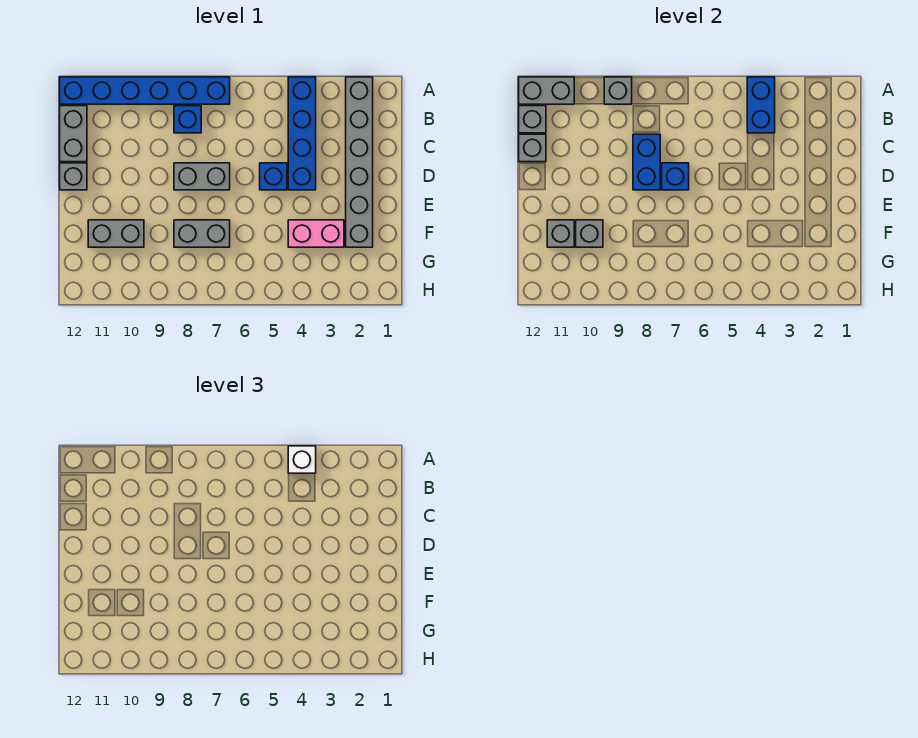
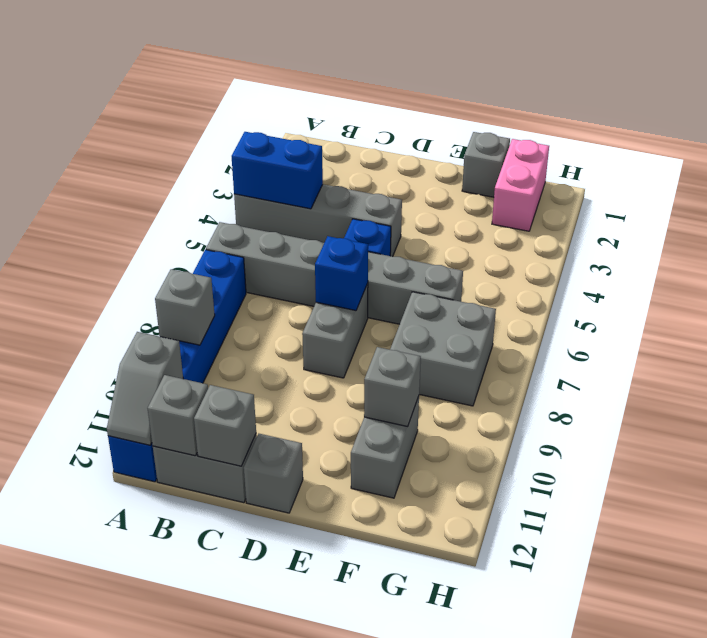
grey brick A2:F2 level 1 -> grey brick A6:F6 level 1
blue brick A4:D4 level 1 -> grey brick A4:D4 level 1
white brick A4 level 3 -> none
grey brick A11:A12 level 2 -> grey slope A11:A12 level 2 top 11
blue brick B8 level 1 -> none
blue brick C8:D8 level 2 -> none
pink brick F3:F4 level 1 -> pink brick G1:G2 level 1
grey brick F7:F8 level 1 -> grey brick F7:G8 level 1
grey brick F11 level 2 -> grey brick F1 level 1

